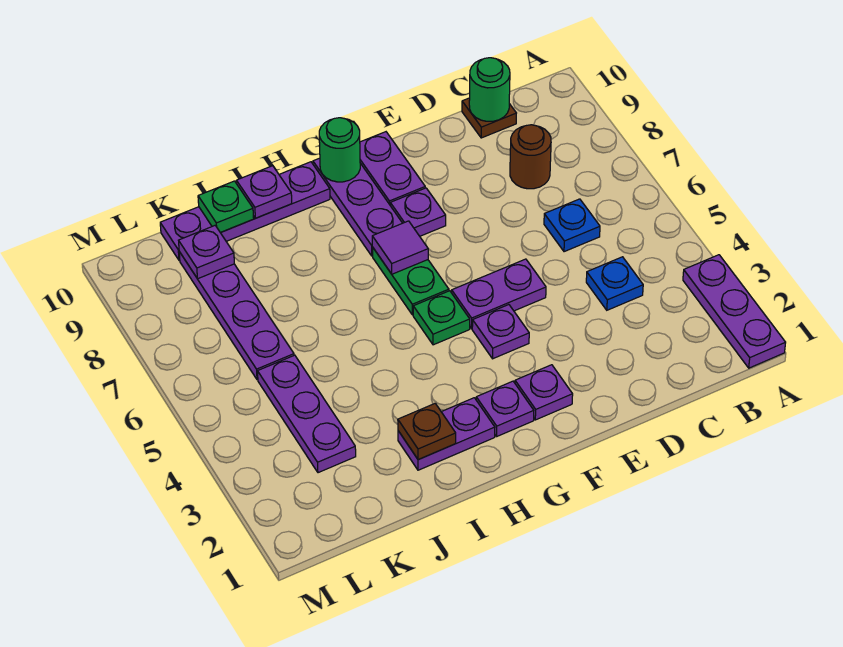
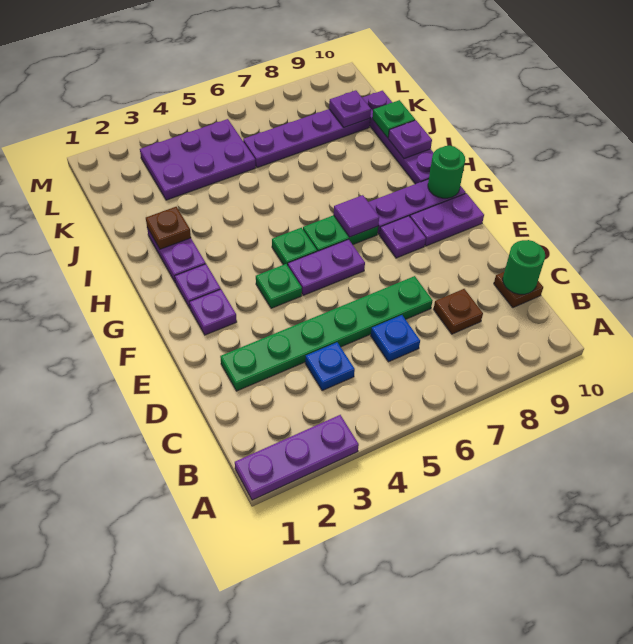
brown round brick C8 level 1 -> brown plate C8 level 1
none -> green plate D2:D7 level 1
purple plate E5:F5 level 1 -> purple plate F5:F6 level 1
purple plate F4 level 1 -> green plate F4 level 1
purple plate K3:K5 level 1 -> purple plate K3:L5 level 1

